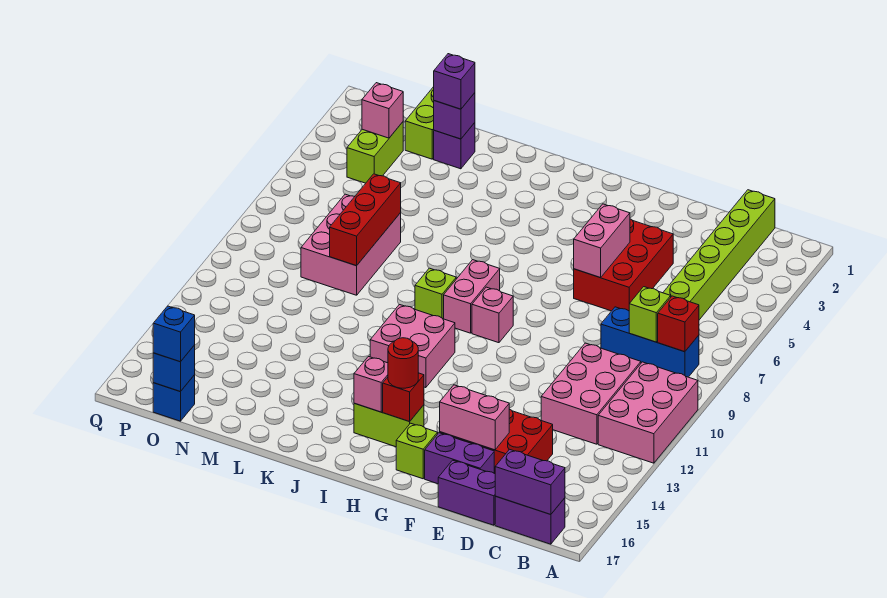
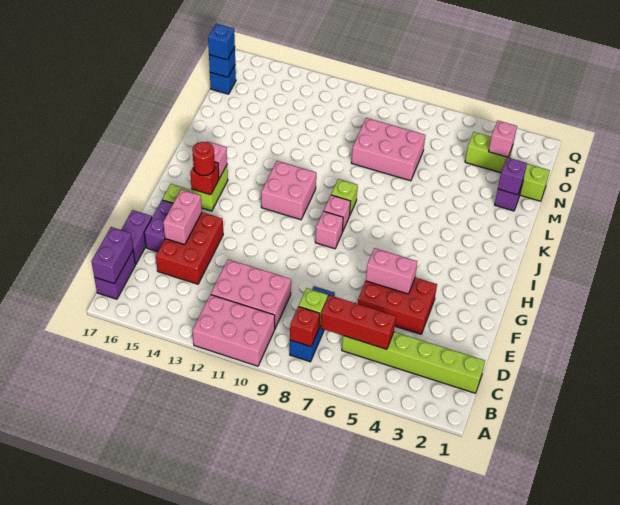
pink brick I8:I9 level 1 -> pink brick I9 level 1
purple brick M2 level 3 -> none
red brick M7:M9 level 2 -> red brick C5:C7 level 2

